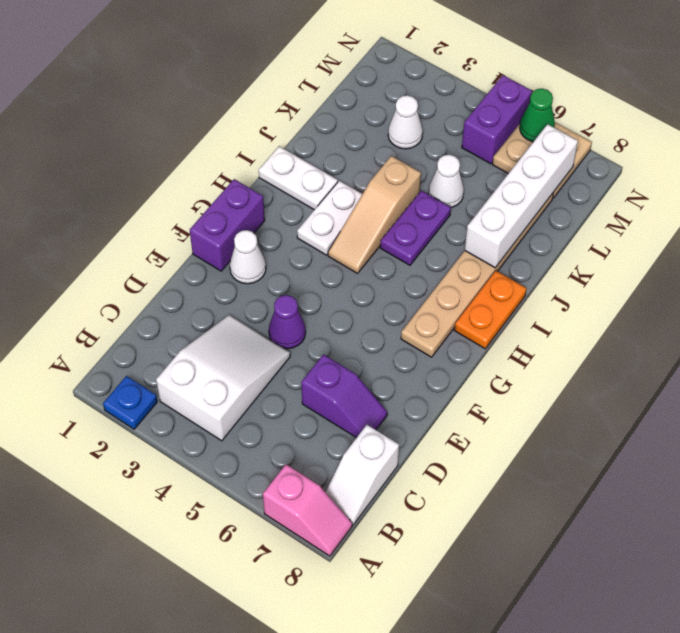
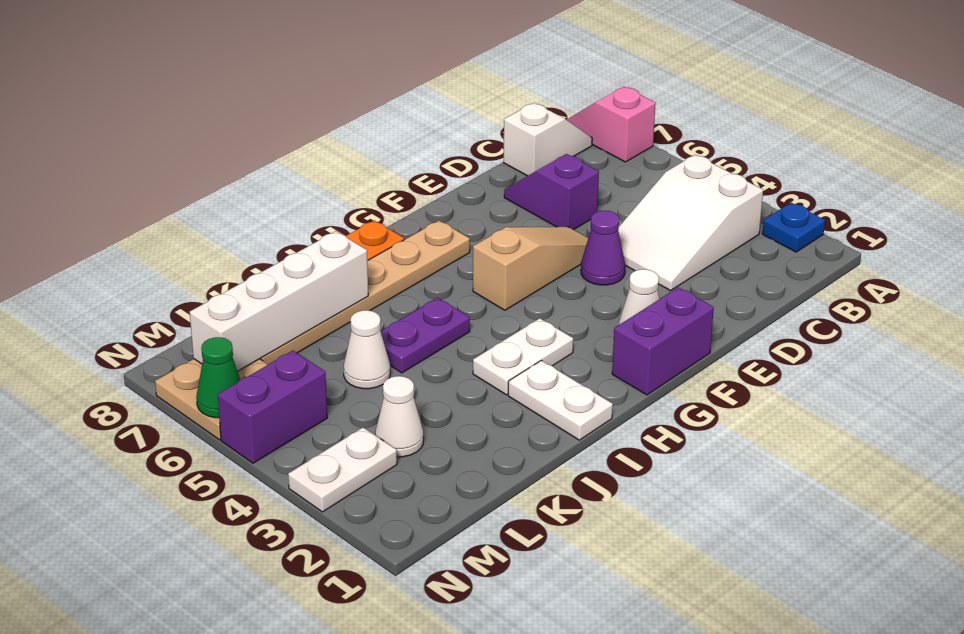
tan slope H4:J4 level 1 top J -> tan slope E5:G5 level 1 top G
none -> white plate M3:N3 level 1

